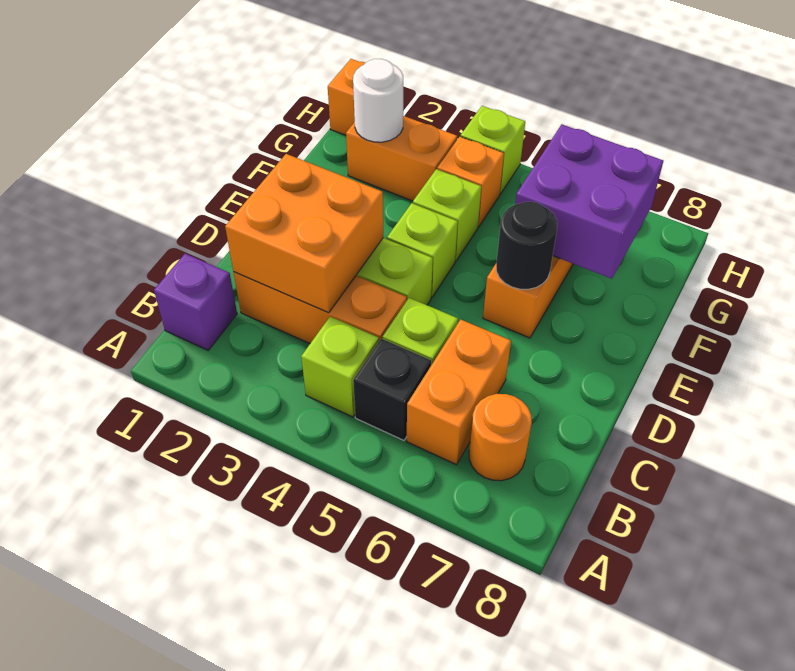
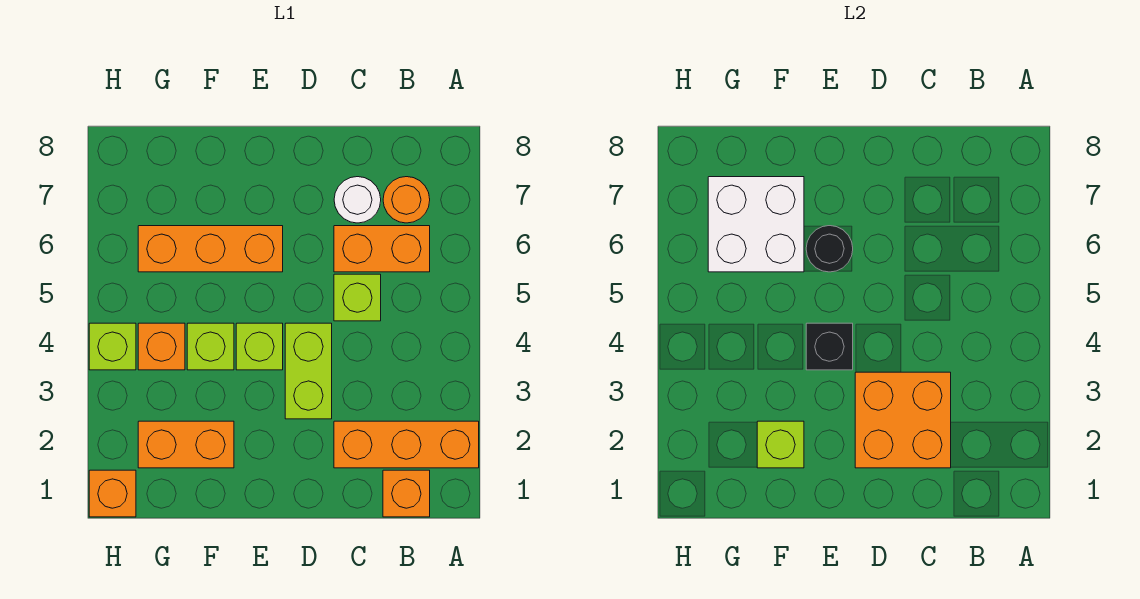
purple brick B1 level 1 -> orange brick B1 level 1
lime brick B4 level 1 -> lime brick F2 level 2
black brick B5 level 1 -> black brick E4 level 2
orange brick C2:C4 level 1 -> orange brick A2:C2 level 1
purple brick F6:G7 level 2 -> white brick F6:G7 level 2
orange brick G2:G3 level 1 -> orange brick F2:G2 level 1
white round brick G2 level 2 -> white round brick C7 level 1

